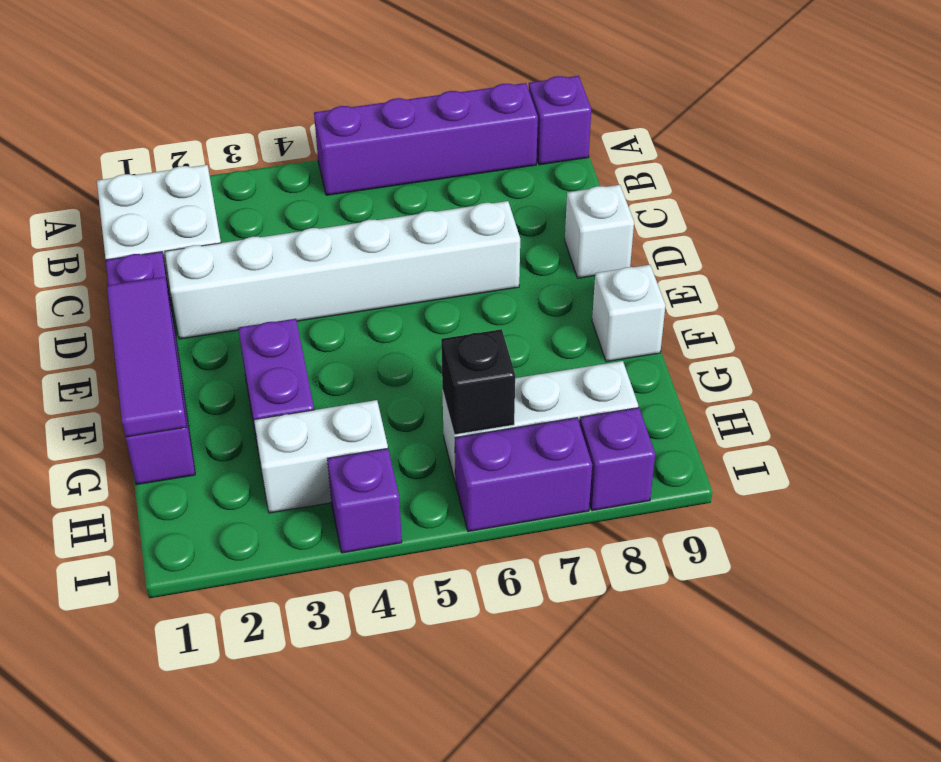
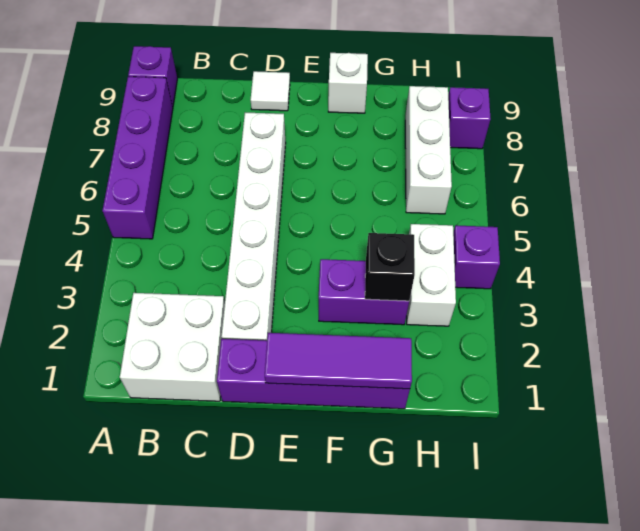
white brick D9 level 1 -> white tile D9 level 1
black brick H6 level 2 -> black brick G3 level 2
purple brick I6:I7 level 1 -> none

